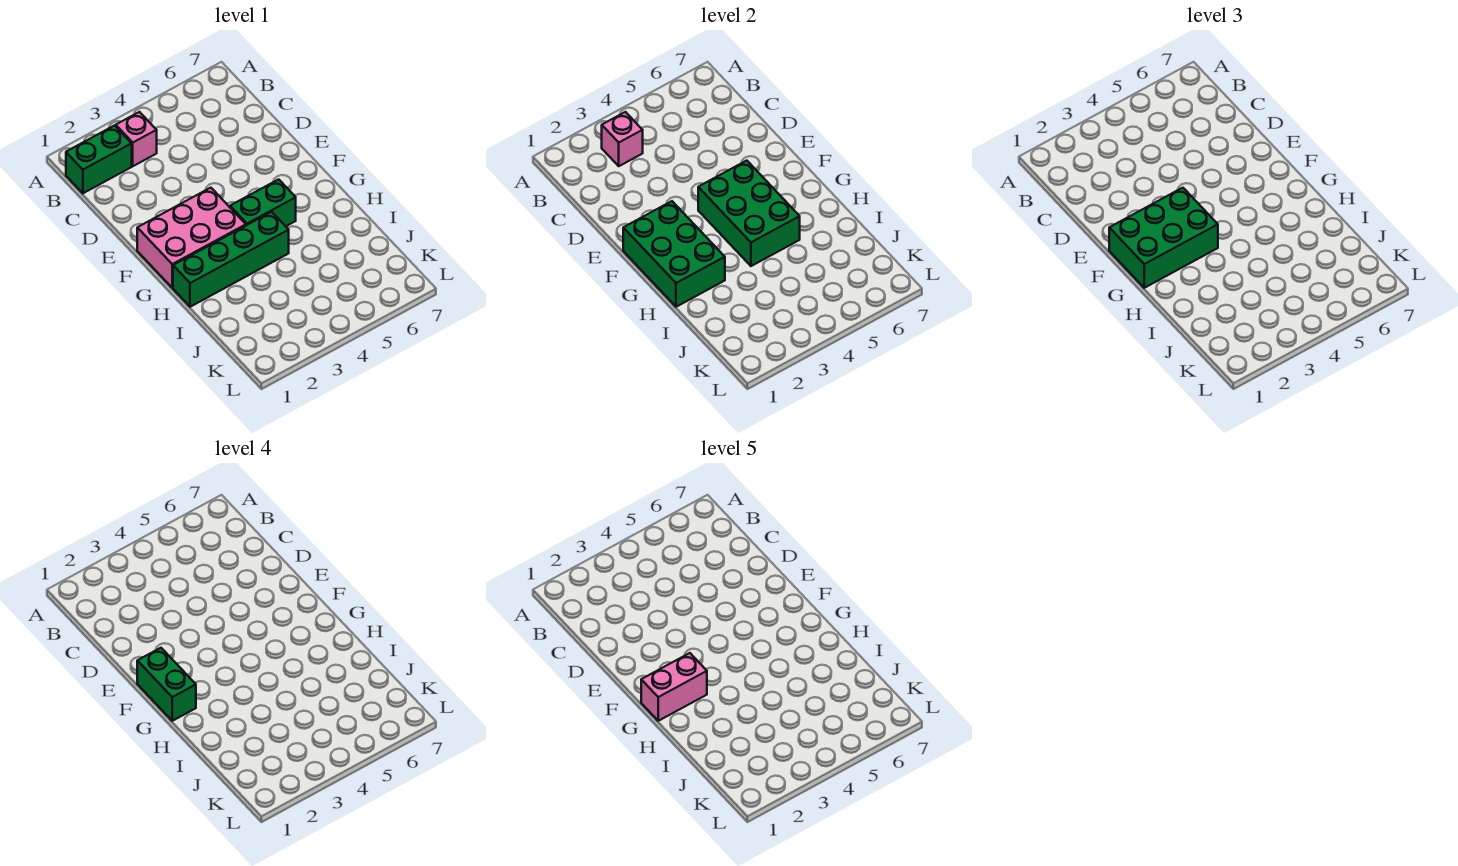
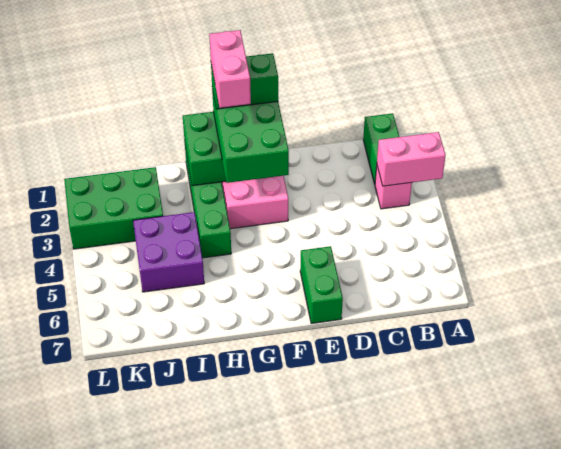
pink brick B3 level 2 -> pink brick A3:B3 level 2
green brick F4:H5 level 2 -> green brick J2:L3 level 1
green brick G4:G5 level 1 -> green brick E6:E7 level 1
none -> purple brick I4:J5 level 1

